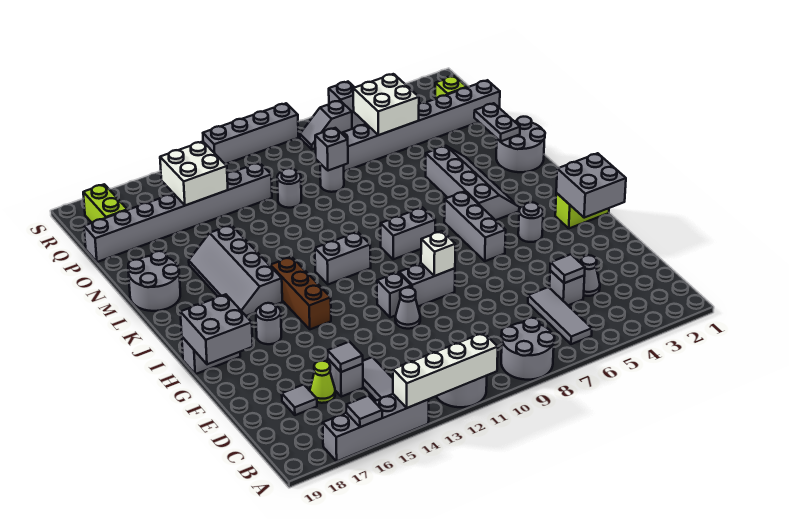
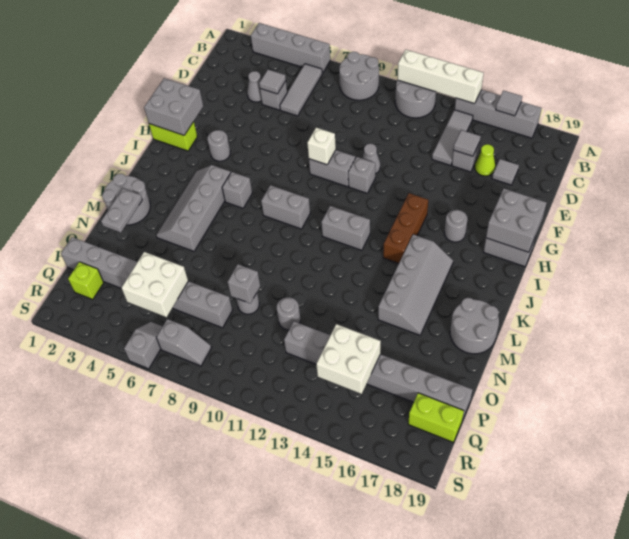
grey brick H6:J6 level 1 -> grey brick J6 level 1
lime brick Q18:R18 level 1 -> lime brick Q18:Q19 level 1
grey brick S9:S12 level 1 -> grey brick A3:A6 level 1

